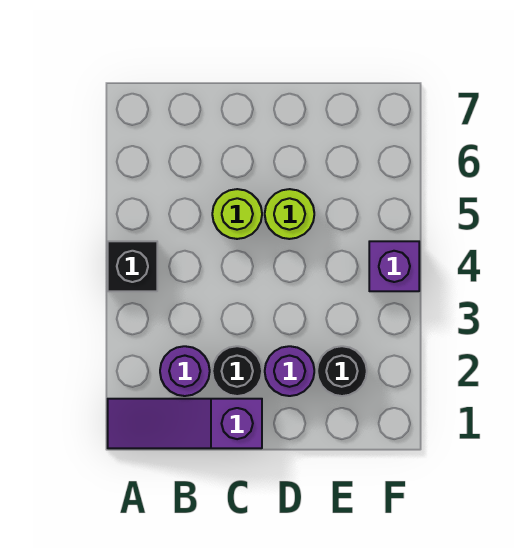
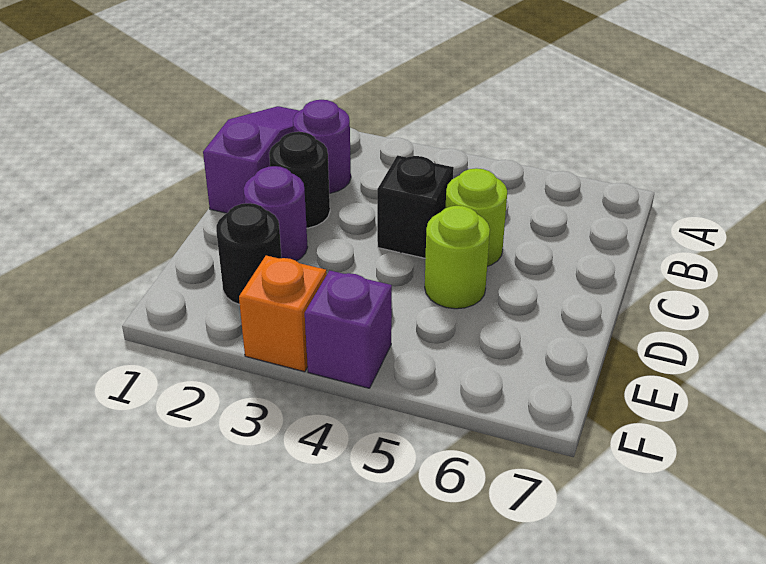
black brick A4 level 1 -> black brick C4 level 1
none -> orange brick F3 level 1

